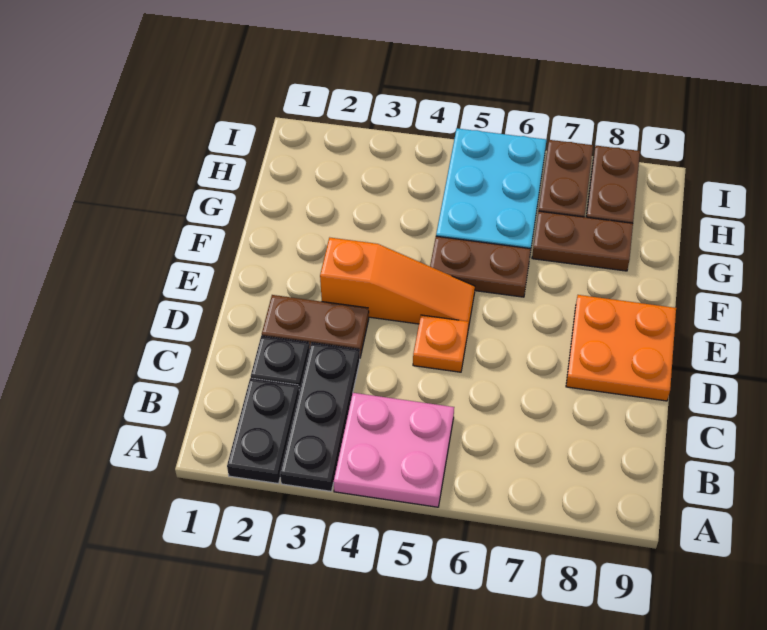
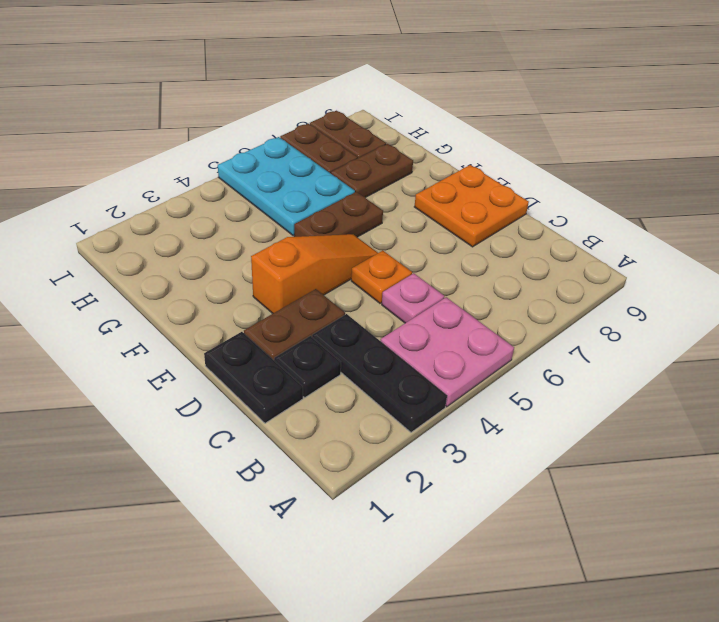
black plate A2:B2 level 1 -> black plate C1:D1 level 1
none -> pink plate C5 level 1

